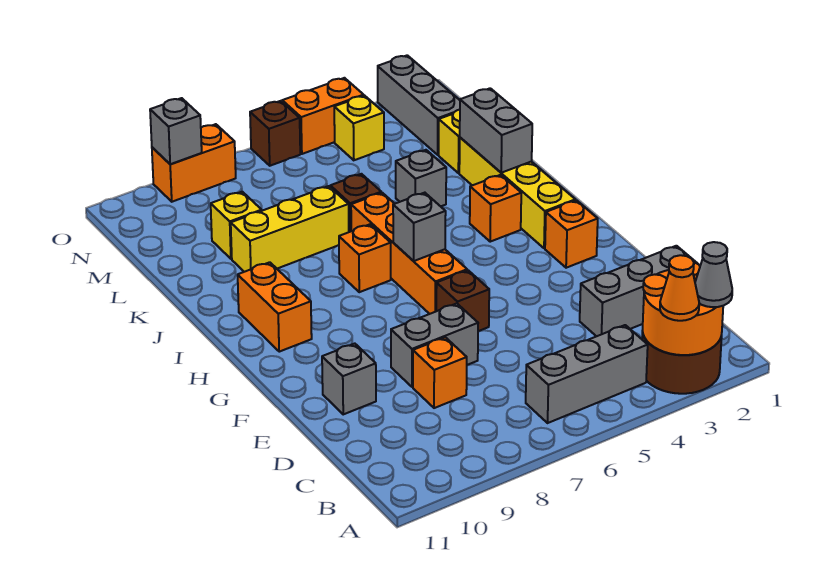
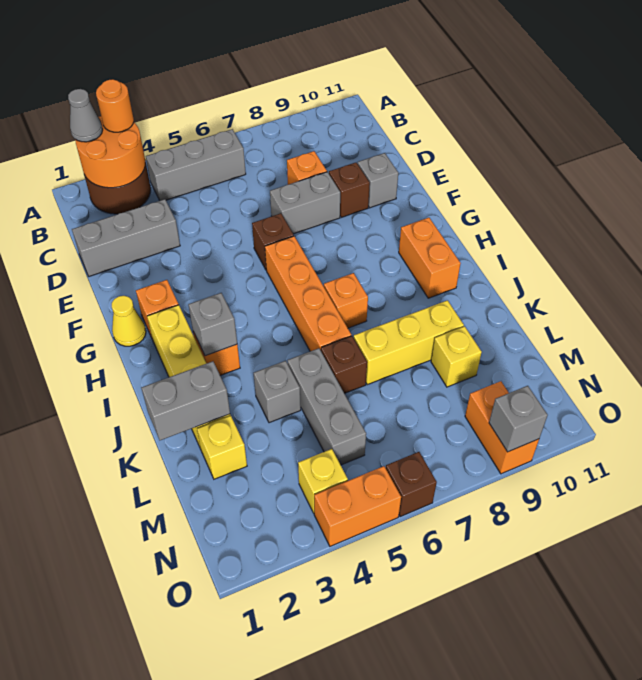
orange cone A3 level 3 -> orange round brick A3 level 3
none -> brown brick E9 level 1
none -> yellow cone G1 level 1
grey brick H6 level 2 -> grey brick I3 level 2
grey brick J2:K2 level 2 -> grey brick K1:K2 level 2
grey brick M2:O2 level 1 -> grey brick K5:M5 level 1
orange brick O8:O9 level 1 -> orange brick N9:O9 level 1

